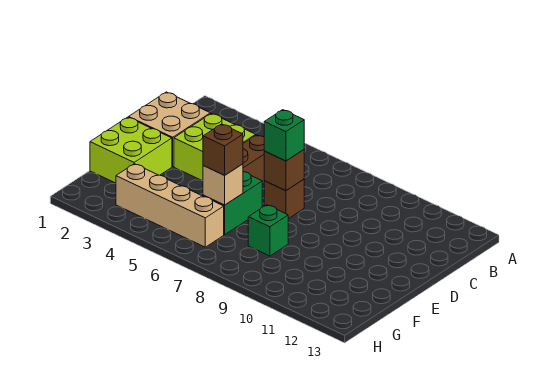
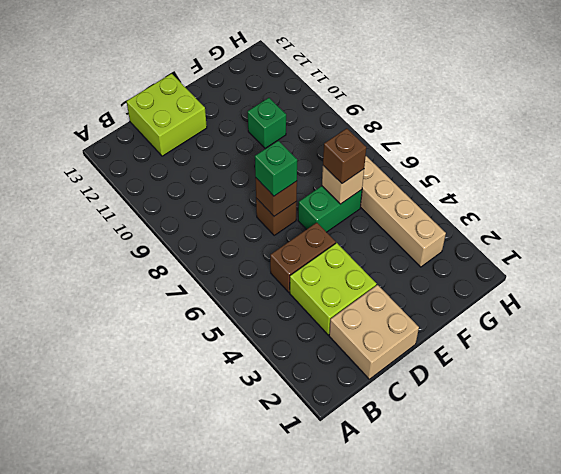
lime brick E1:F2 level 1 -> lime brick C12:D13 level 1
green brick F8 level 1 -> green brick F10 level 1

